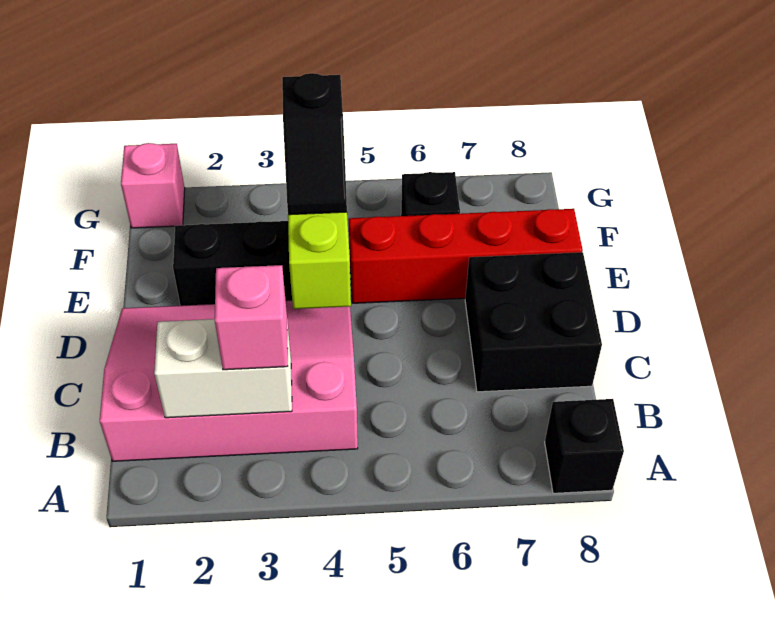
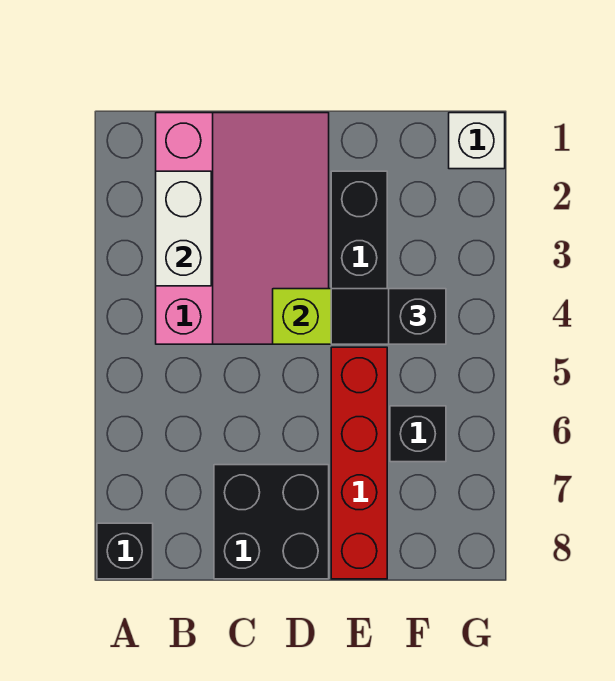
pink brick B3 level 3 -> none
pink brick G1 level 1 -> white brick G1 level 1

